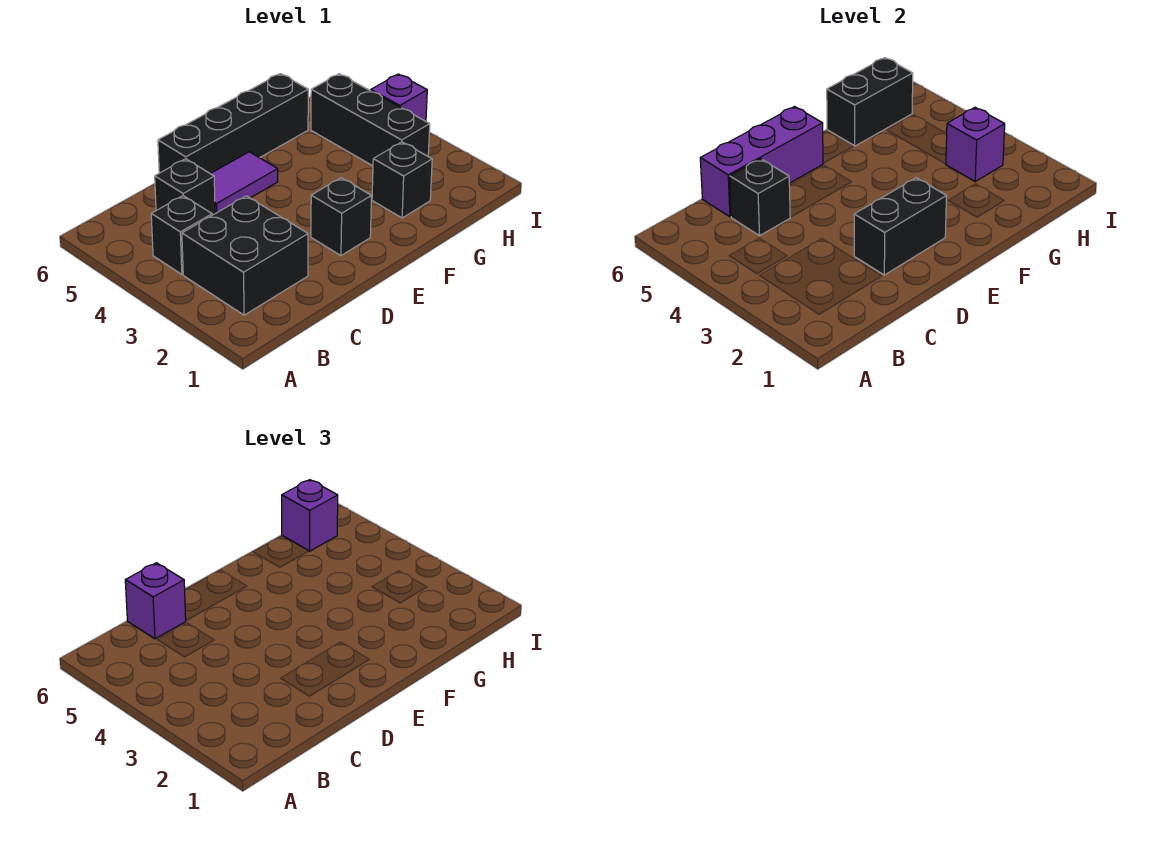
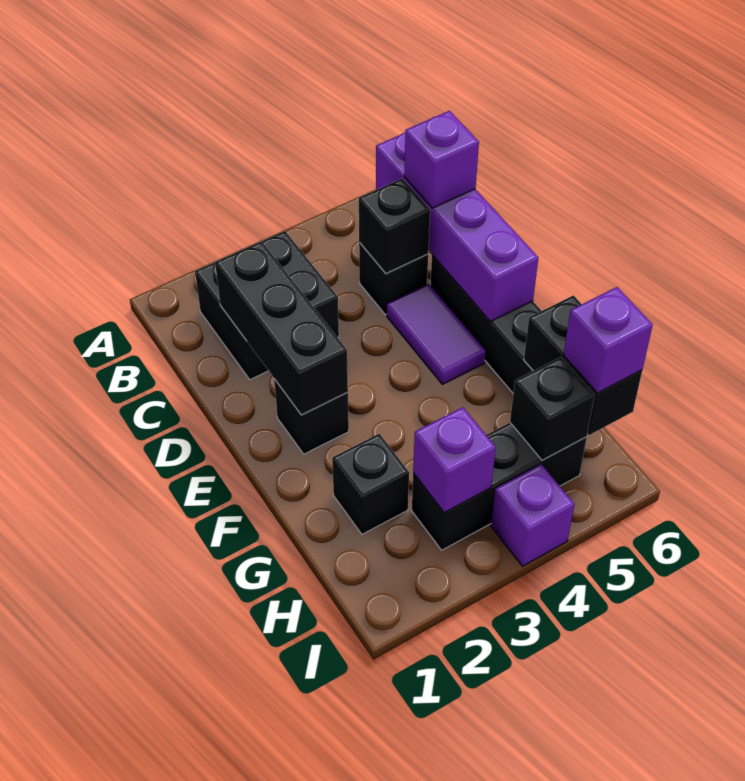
black brick B4 level 1 -> black brick H5 level 2
purple brick C6:E6 level 2 -> purple brick B6:E6 level 2
black brick D2:E2 level 2 -> black brick C2:E2 level 2

